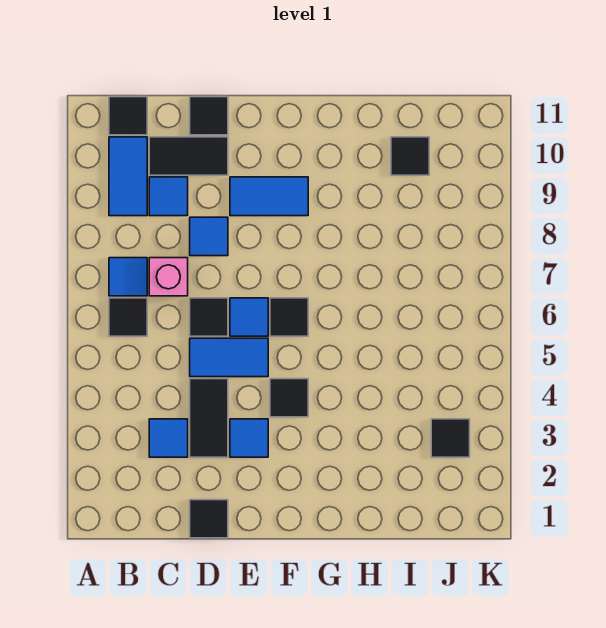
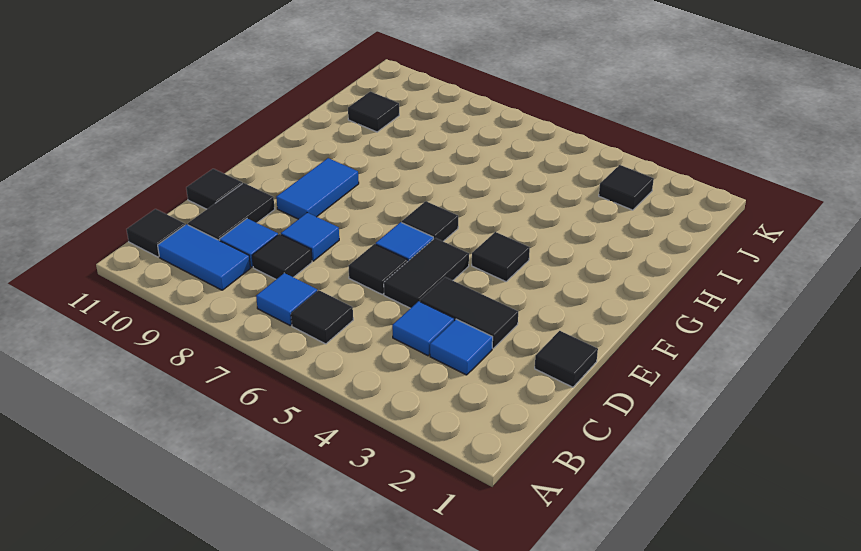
pink brick C7 level 1 -> none
none -> black tile C8 level 1
blue tile D5:E5 level 1 -> black tile D5:E5 level 1
blue tile E3 level 1 -> blue tile C4 level 1

